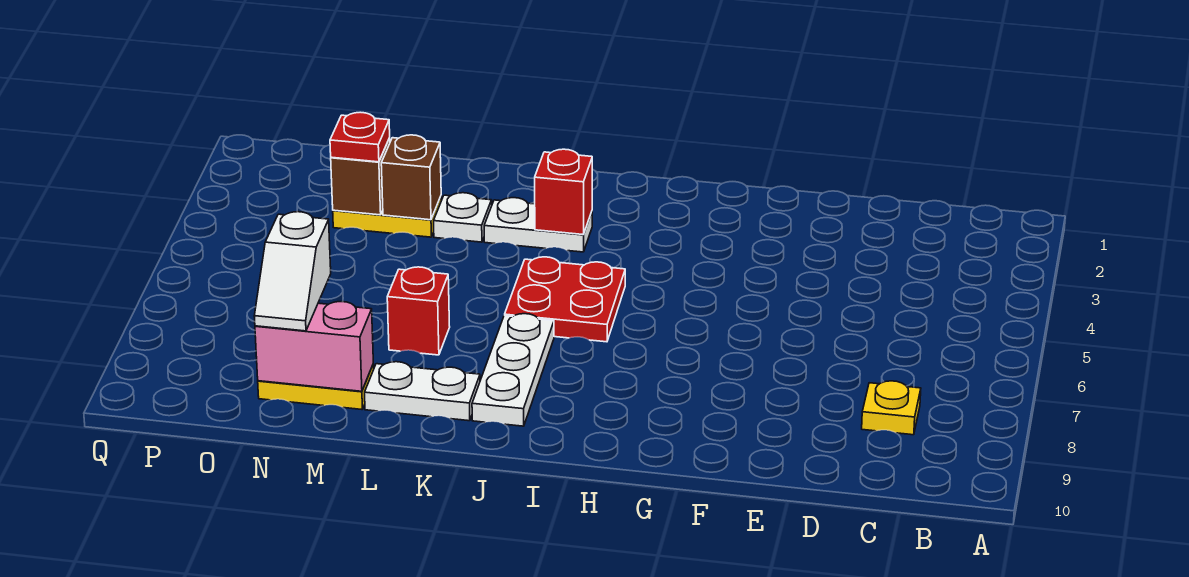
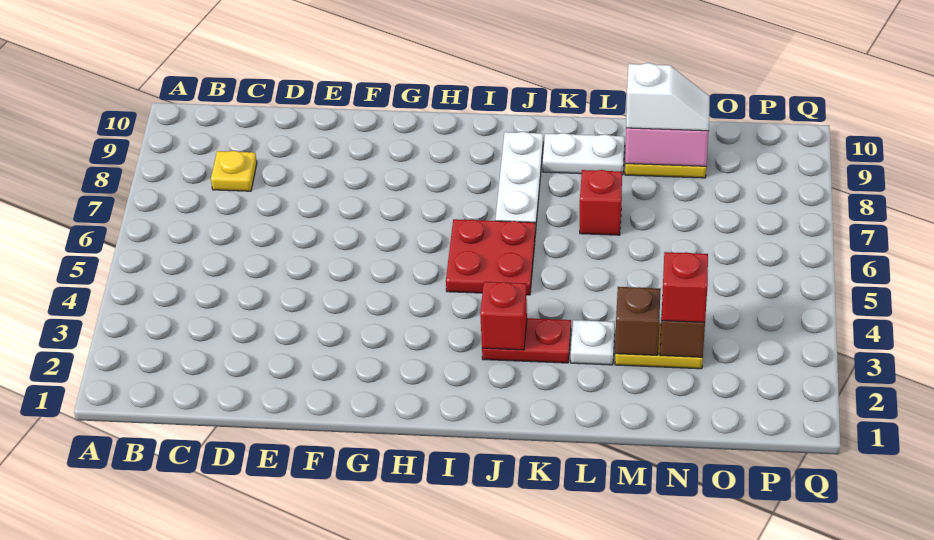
white plate J3:K3 level 1 -> red plate J3:K3 level 1
red plate N3 level 3 -> red brick N3 level 3
white slope N8:N9 level 3 top 8 -> white slope M9:N9 level 3 top M

